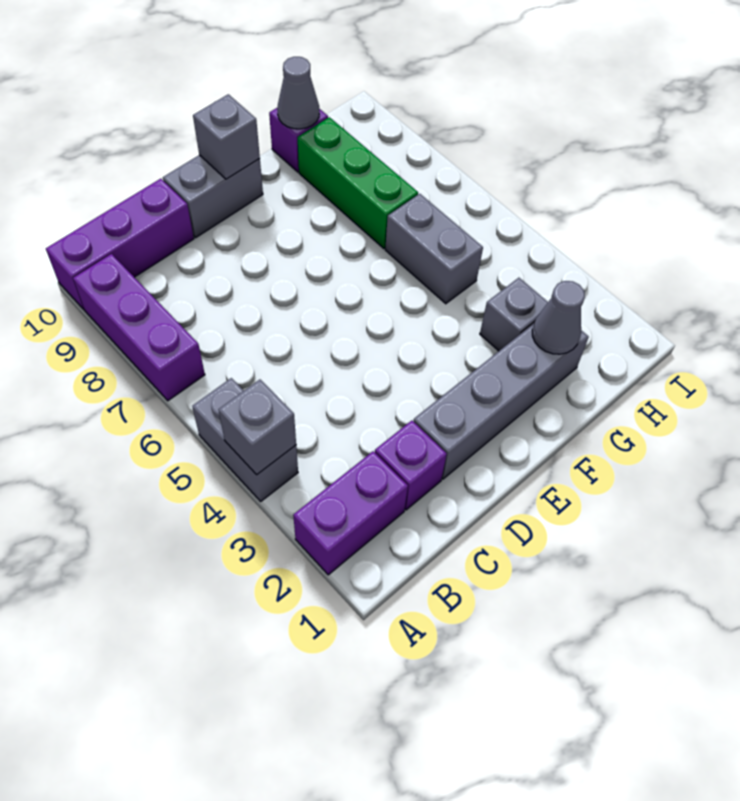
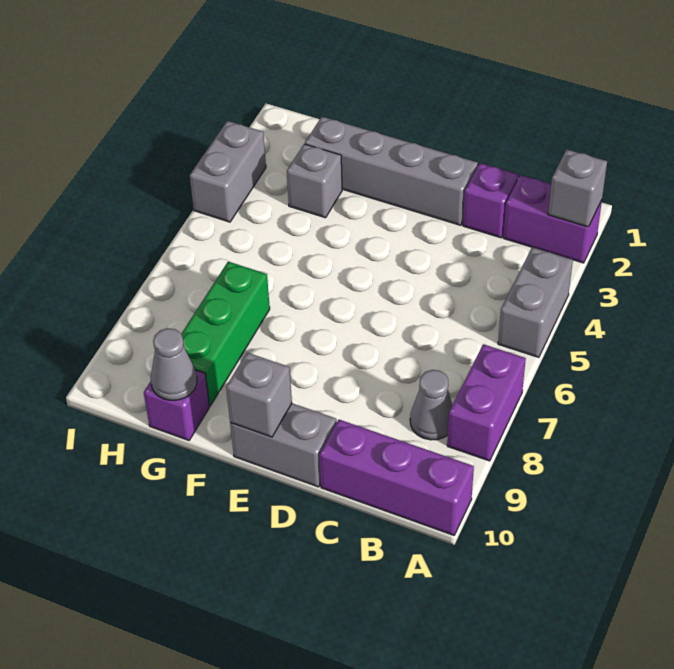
grey brick A4 level 2 -> grey brick A2 level 2
purple brick A7:A9 level 1 -> purple brick A7:A8 level 1
grey cone G2 level 2 -> grey cone B8 level 1
grey brick G5:G6 level 1 -> grey brick I3:I4 level 1

